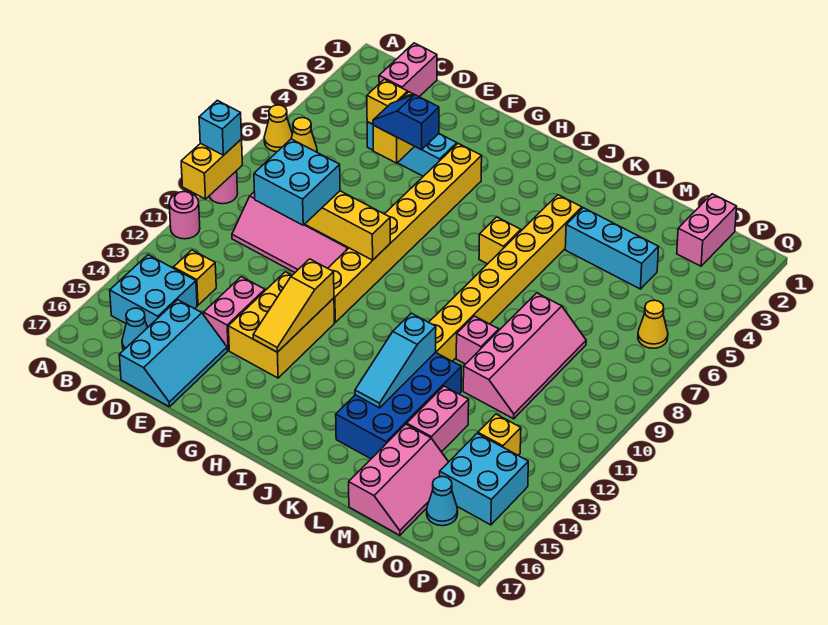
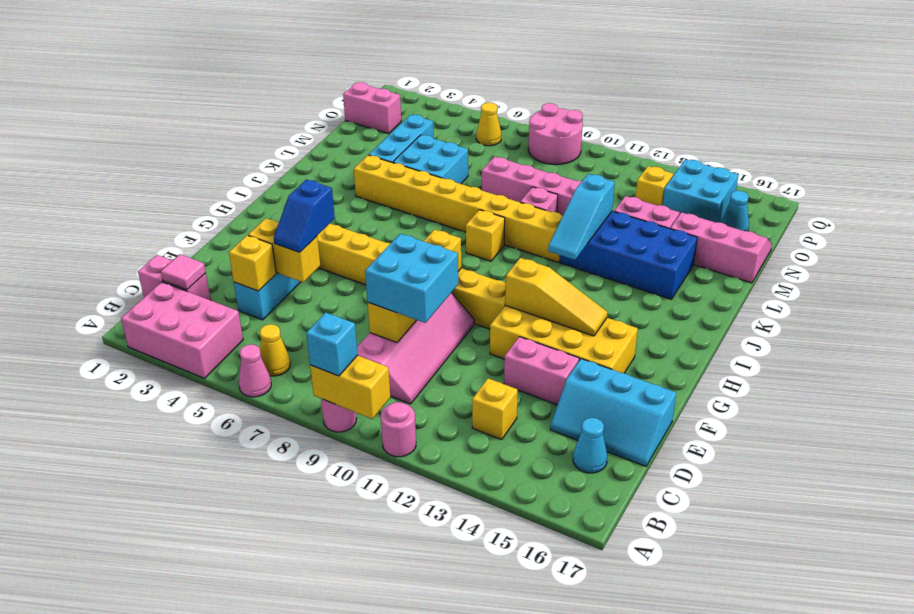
none -> pink brick A2:B4 level 1
yellow cone A6 level 1 -> pink cone A6 level 1
cyan brick B14:C15 level 1 -> cyan brick L5:M6 level 1
none -> pink tile C2 level 2
cyan slope D15:E17 level 1 top D -> cyan slope D15:E17 level 1 top E
yellow brick F12:G14 level 1 -> yellow brick F12:G15 level 1
yellow brick J6 level 1 -> yellow brick J9 level 1
cyan slope K12:K14 level 2 top 12 -> cyan slope J12:L12 level 2 top L
none -> pink round brick P8:Q9 level 1

